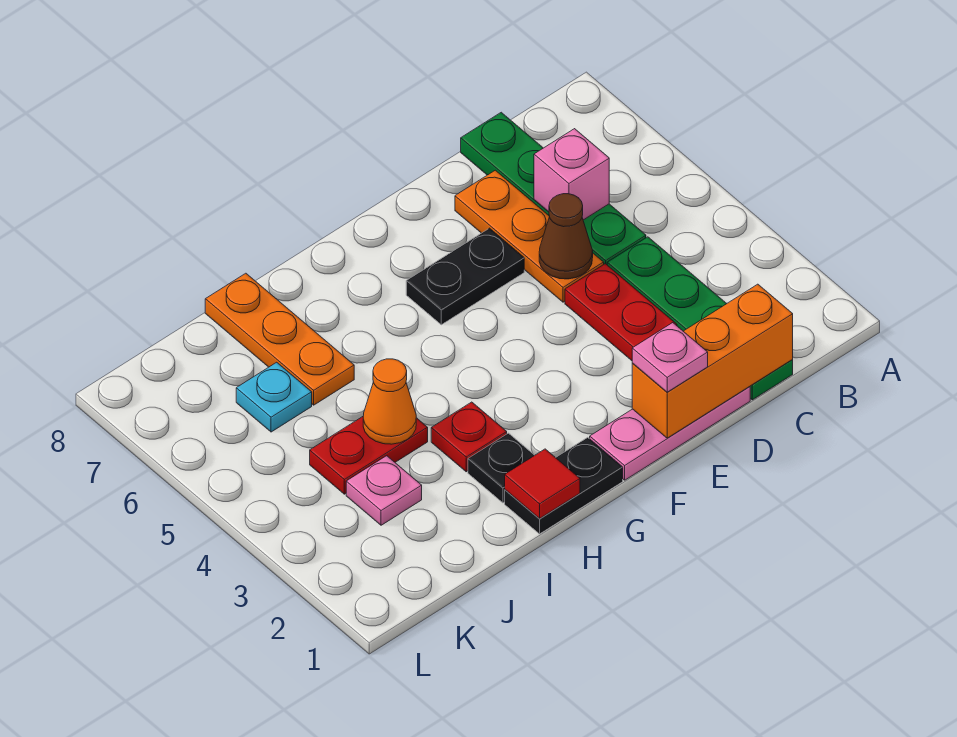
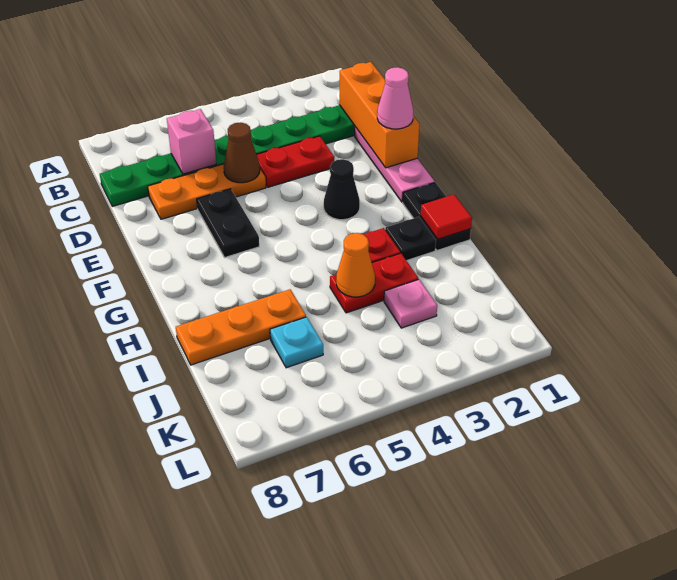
pink plate E1 level 3 -> pink cone E1 level 3
none -> black cone F3 level 1
red plate I4:J4 level 1 -> red plate I3:I4 level 1

